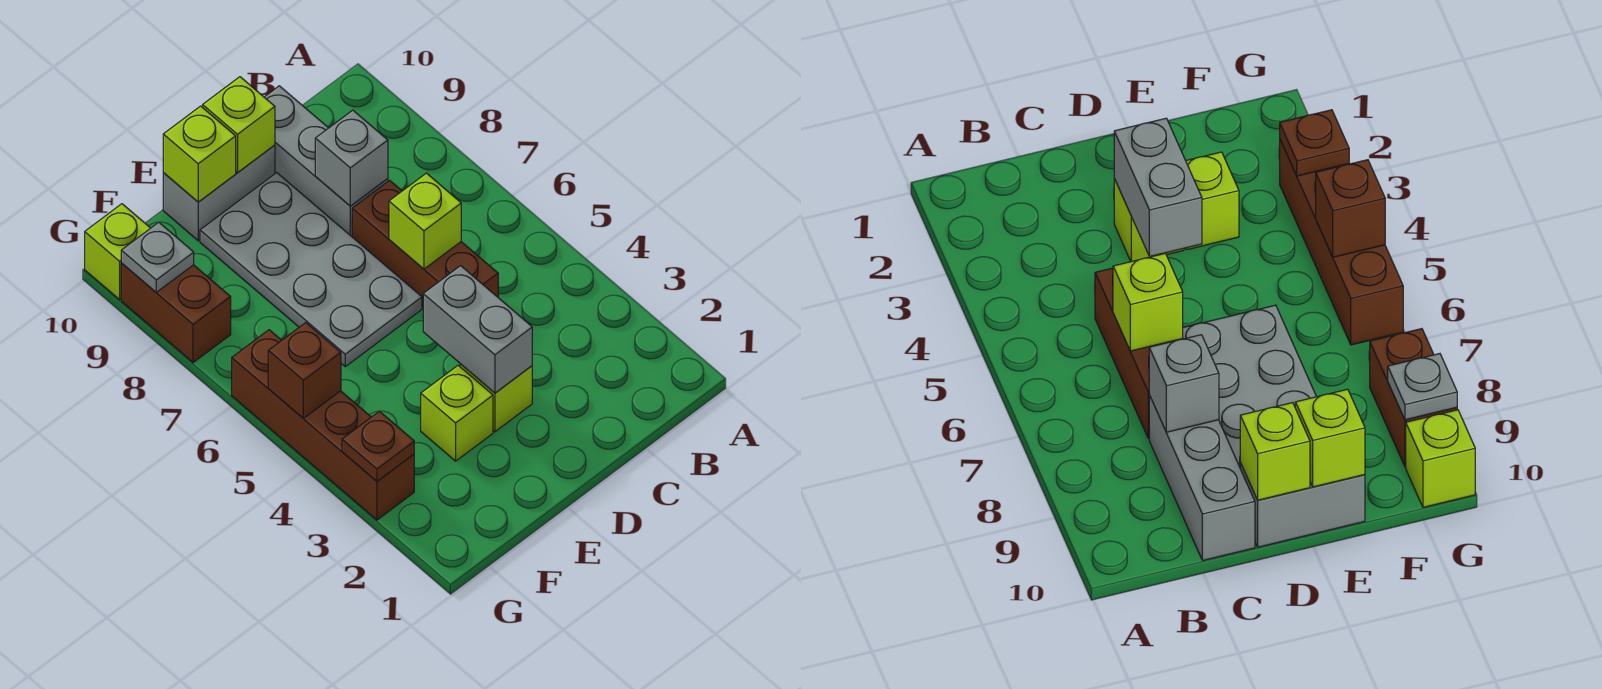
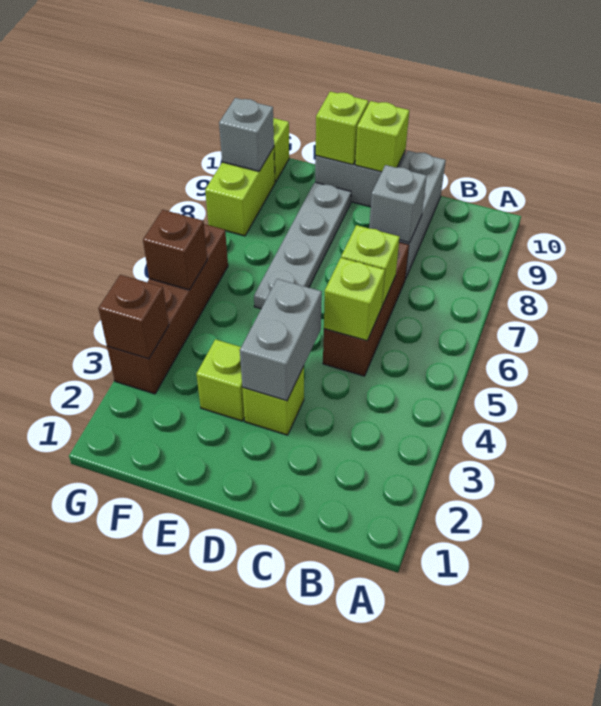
none -> lime brick C5 level 2
grey plate D6:E9 level 1 -> grey plate E6:E9 level 1
brown plate G3 level 2 -> brown brick G3 level 2
brown brick G8:G9 level 1 -> lime brick G8:G9 level 1
grey plate G9 level 2 -> grey brick G9 level 2

